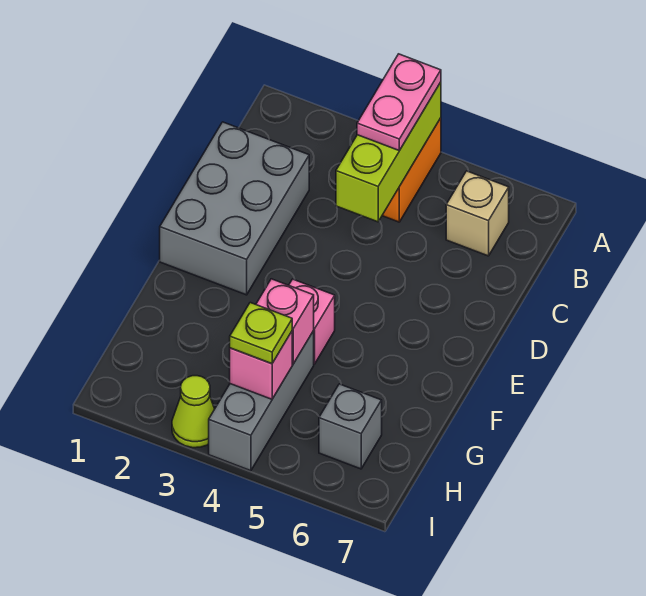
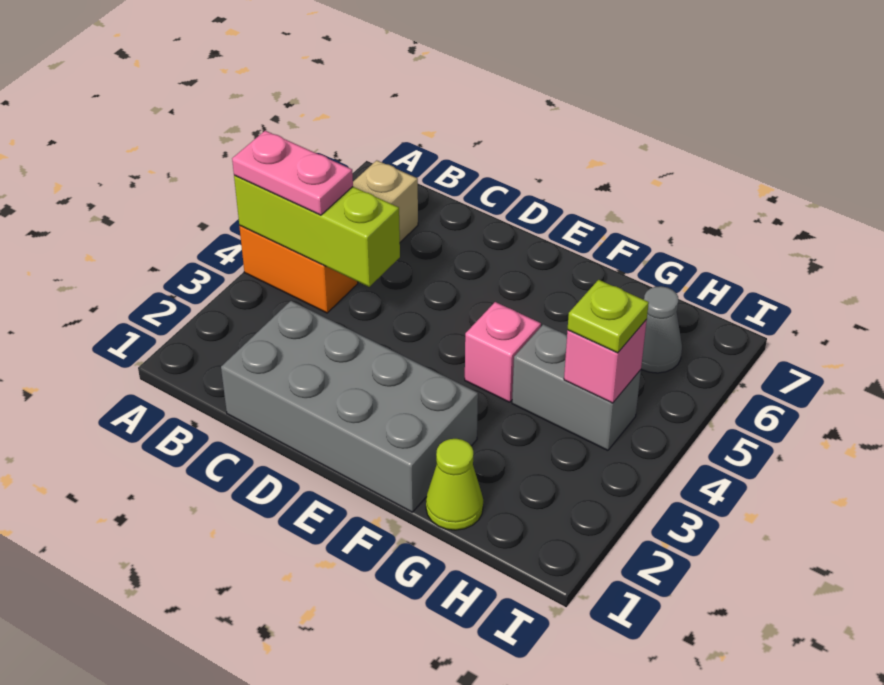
grey brick C1:E2 level 1 -> grey brick C1:F2 level 1
grey brick G4:I4 level 1 -> grey brick G4:H4 level 1
pink brick G4 level 2 -> none
grey brick H6 level 1 -> grey cone H6 level 1
lime cone I3 level 1 -> lime cone G1 level 1

